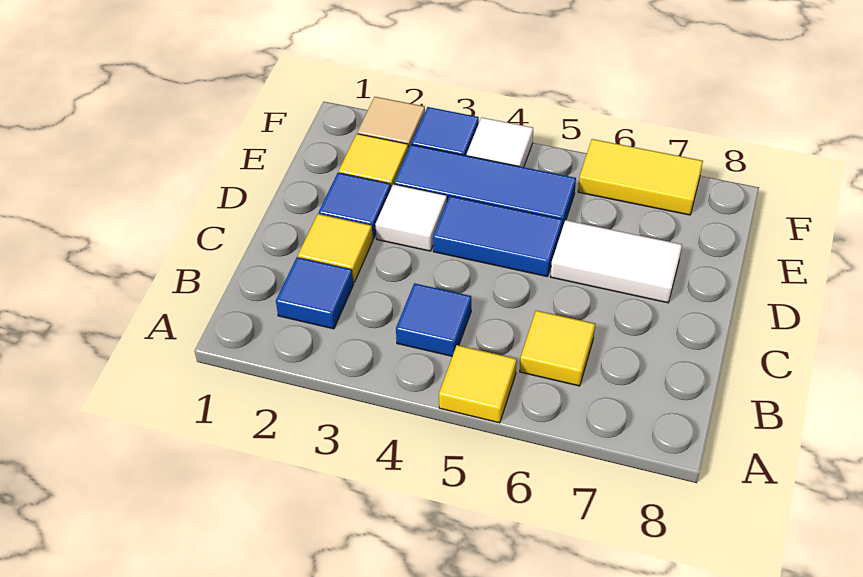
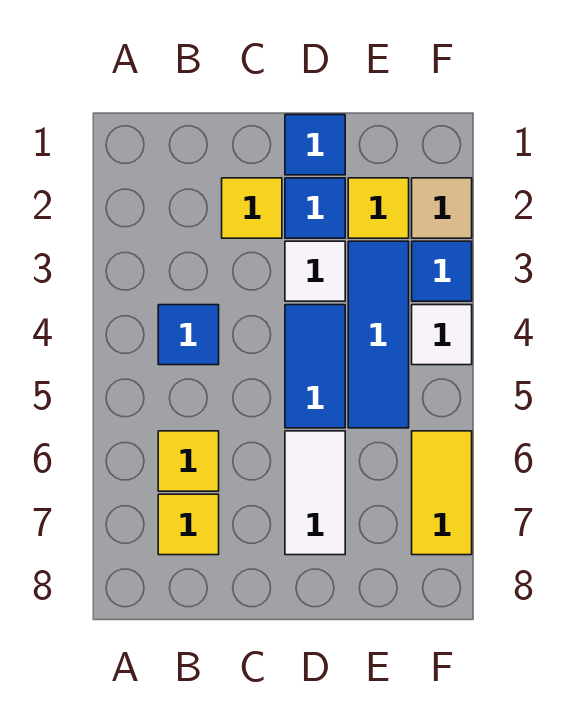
yellow tile A5 level 1 -> yellow tile B7 level 1
blue tile B2 level 1 -> blue tile D1 level 1

